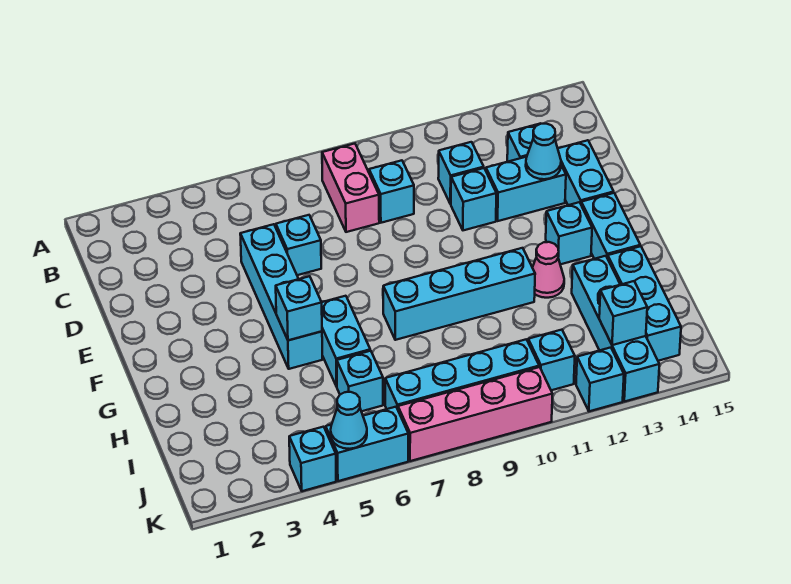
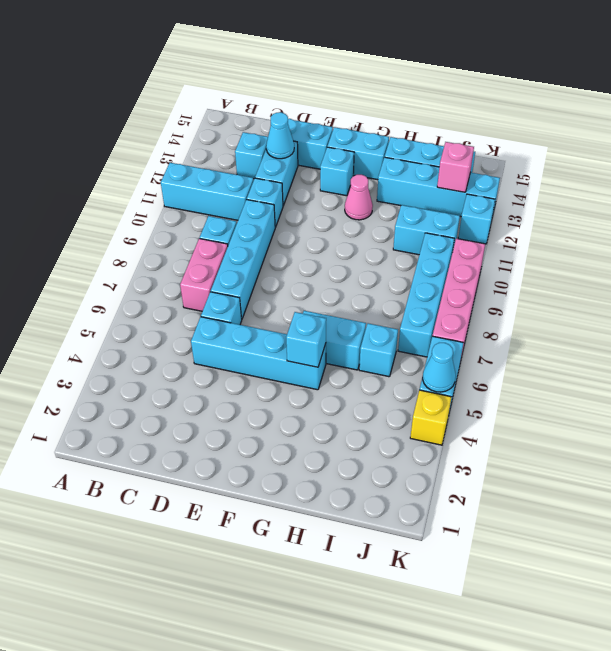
pink brick B8:C8 level 1 -> pink brick C7:C8 level 1
cyan brick C11 level 1 -> cyan brick A11:C11 level 1
cyan brick G8:G11 level 1 -> cyan brick D7:D10 level 1
cyan brick J11 level 1 -> cyan brick I11:J11 level 1
cyan brick J13 level 2 -> pink brick J13 level 2
cyan brick K4 level 1 -> yellow brick K4 level 1

